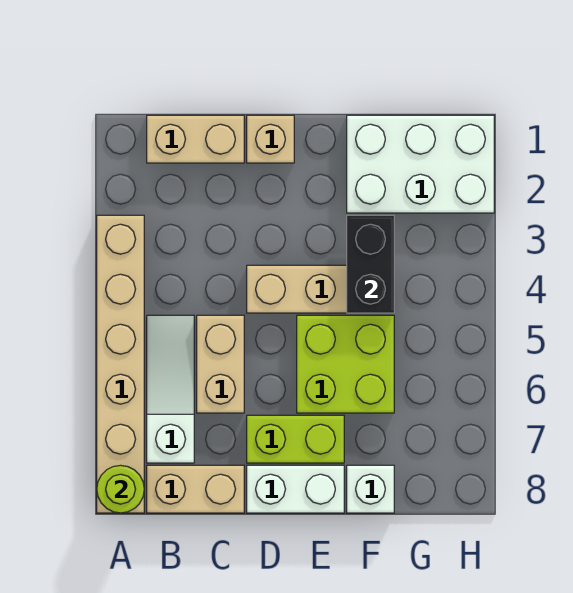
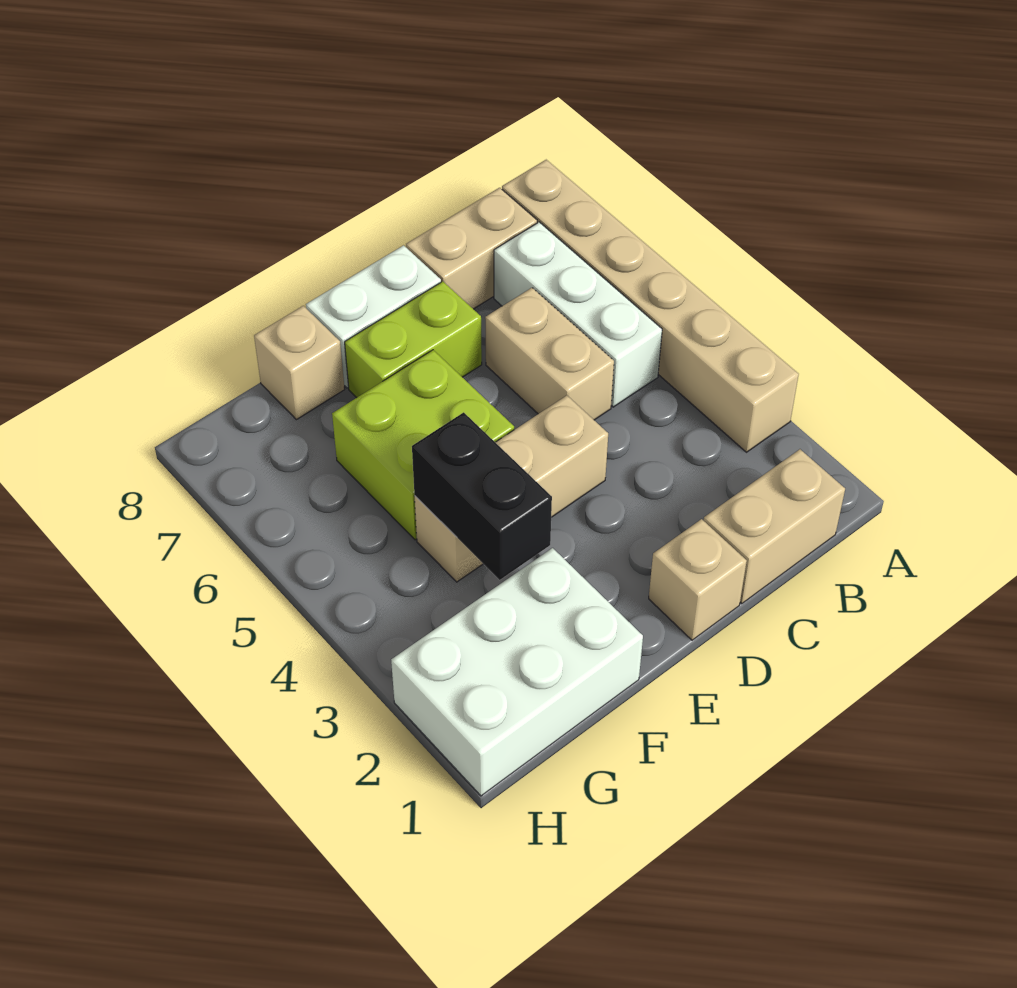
lime round brick A8 level 2 -> none
white slope B5:B7 level 1 top 7 -> white brick B5:B7 level 1
white brick F8 level 1 -> tan brick F8 level 1

